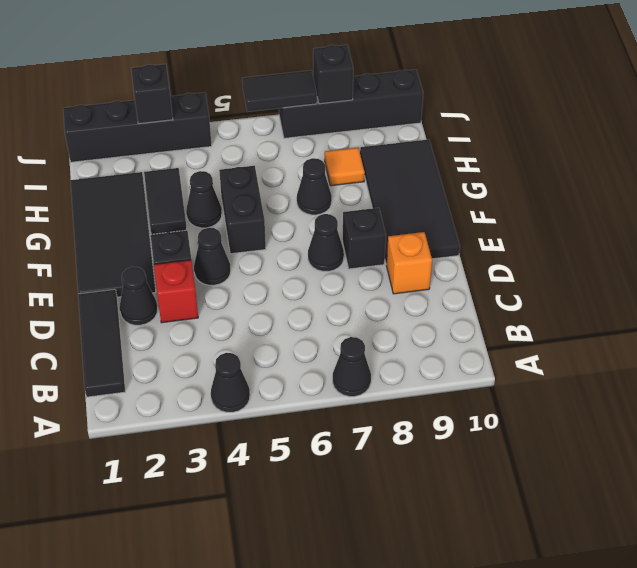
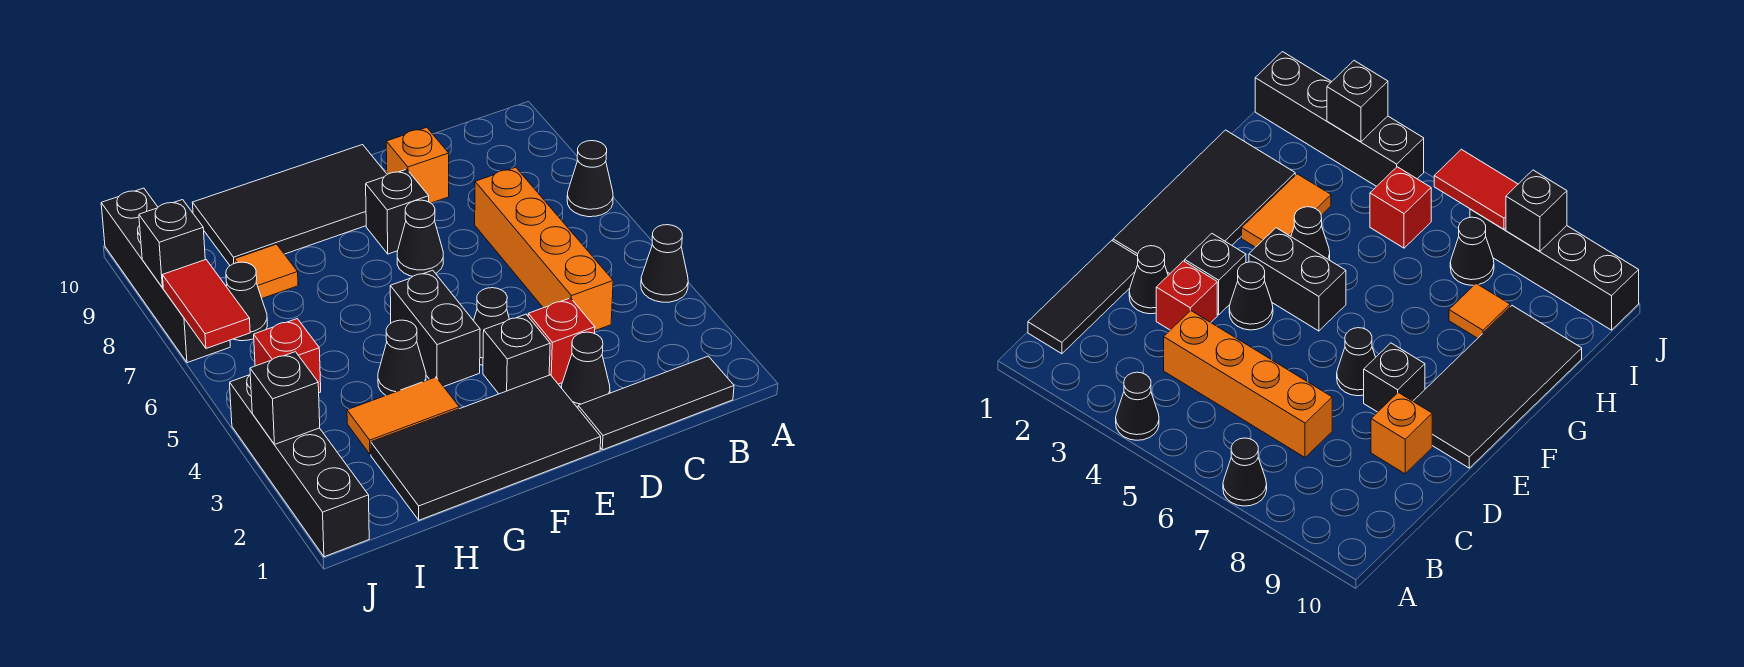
none -> orange brick C4:C7 level 1
black brick F5:G5 level 1 -> black brick F4:F5 level 1
black tile G3:H3 level 1 -> orange tile G3:H3 level 1
black cone G7 level 1 -> black cone I7 level 1
none -> red brick I5 level 1
black tile J6:J7 level 2 -> red tile J6:J7 level 2

